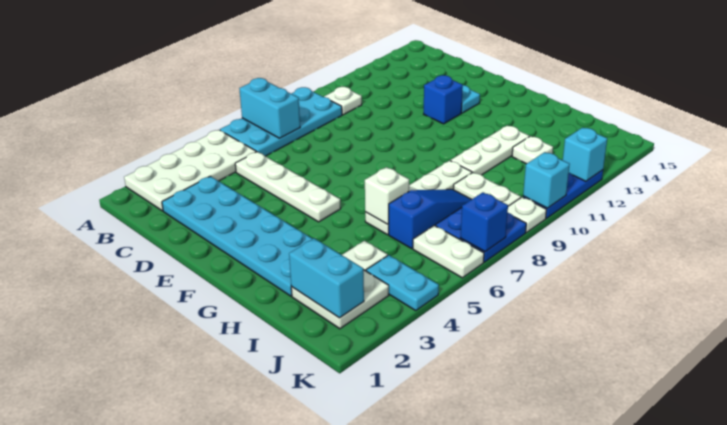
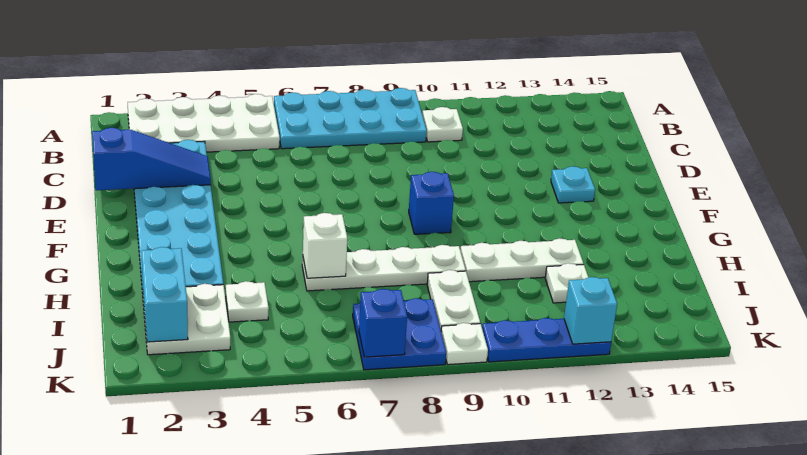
cyan brick A7:B7 level 2 -> none
white plate C5:F5 level 1 -> none
blue brick E12 level 1 -> blue brick F9 level 1
blue slope I6:I8 level 1 top 6 -> blue slope D1:D3 level 2 top 1
cyan plate J4:K4 level 1 -> none
white plate J6:K6 level 1 -> none
cyan brick K10 level 2 -> none

